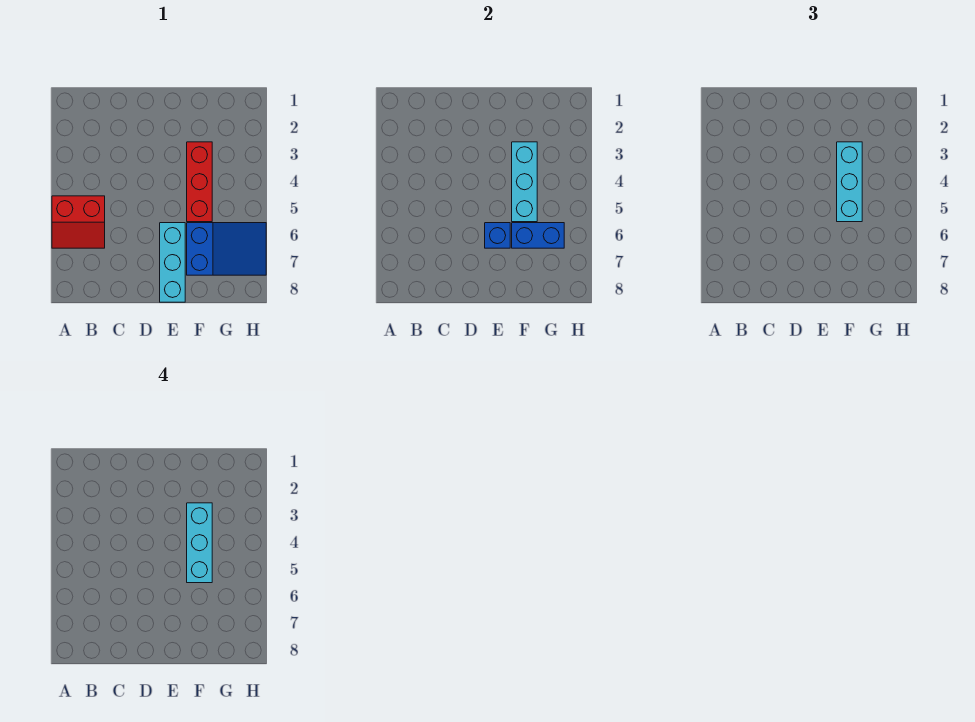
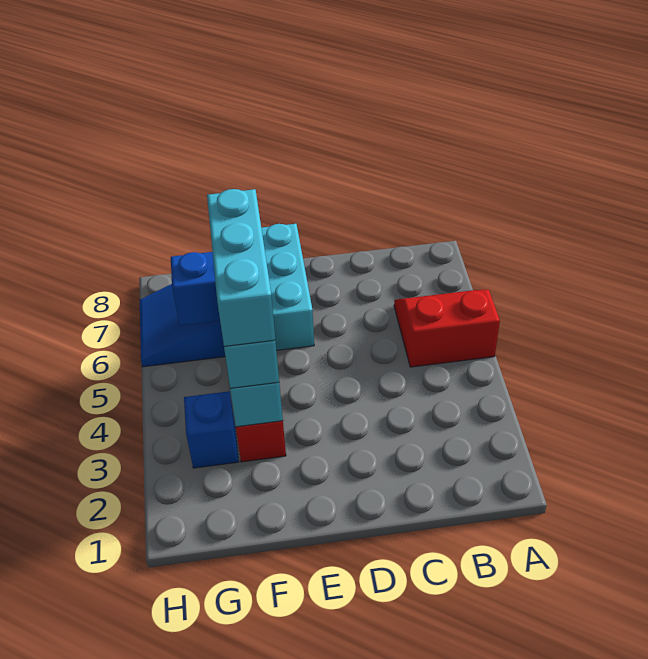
blue brick E6 level 2 -> blue brick G3 level 1

